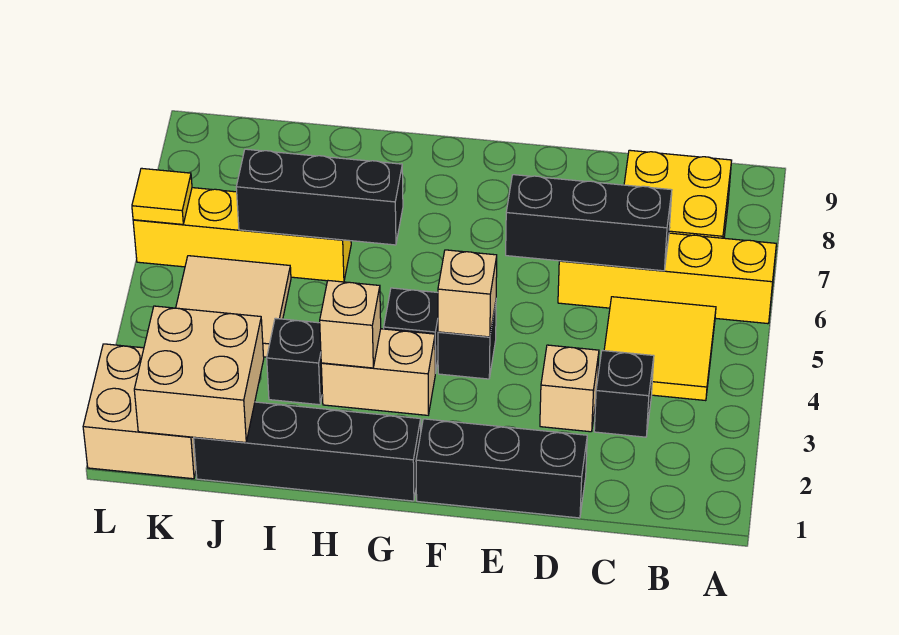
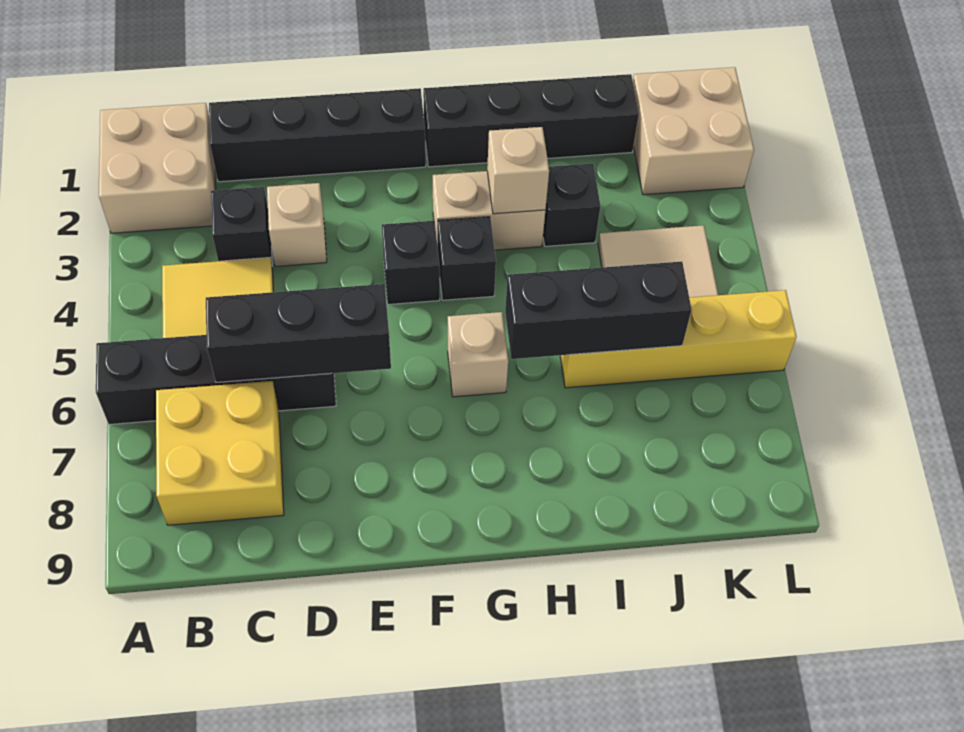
yellow brick A6:D6 level 1 -> black brick A6:D6 level 1
black brick D1:F1 level 1 -> black brick C1:F1 level 1
tan brick F4 level 2 -> tan brick G6 level 1
tan brick J1:K2 level 2 -> tan brick A1:B2 level 1
yellow tile L6 level 2 -> none

